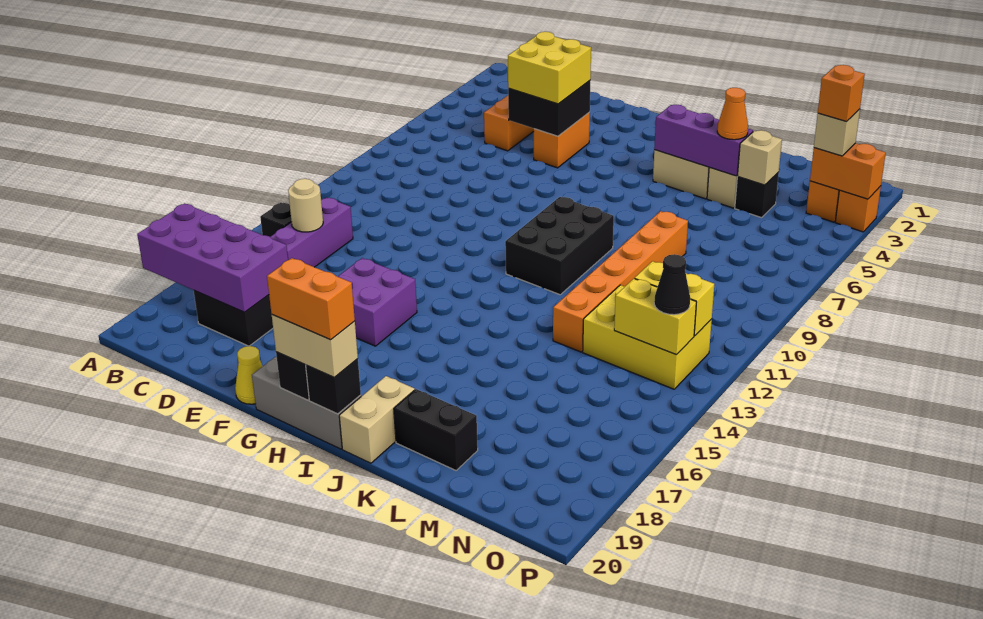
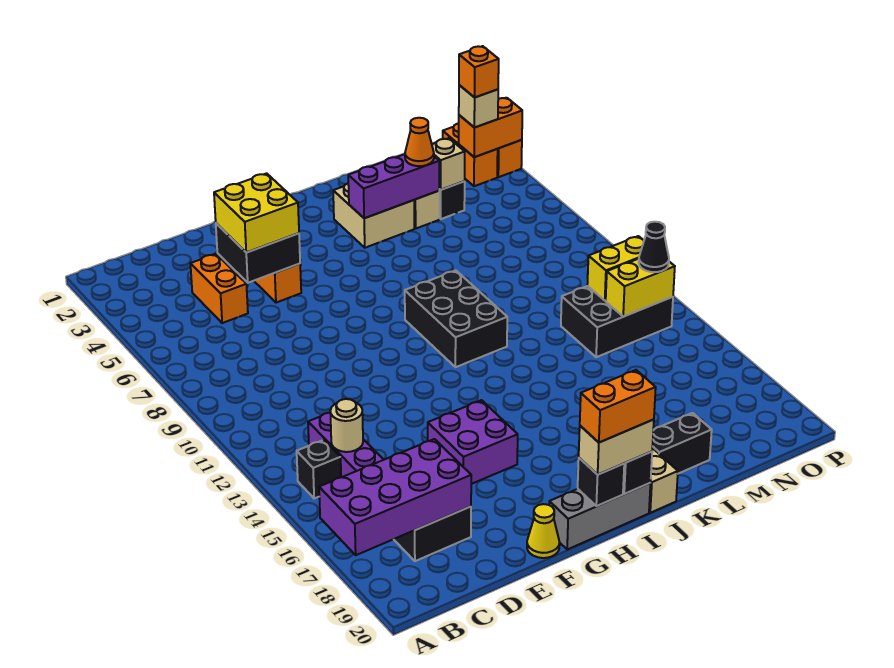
orange brick L8:L13 level 1 -> none
yellow brick M12:O13 level 1 -> black brick M12:O13 level 1

